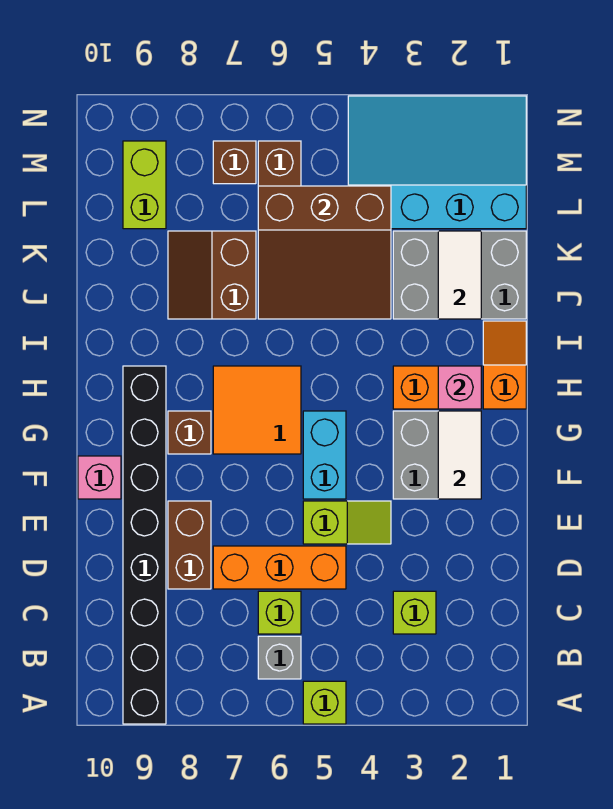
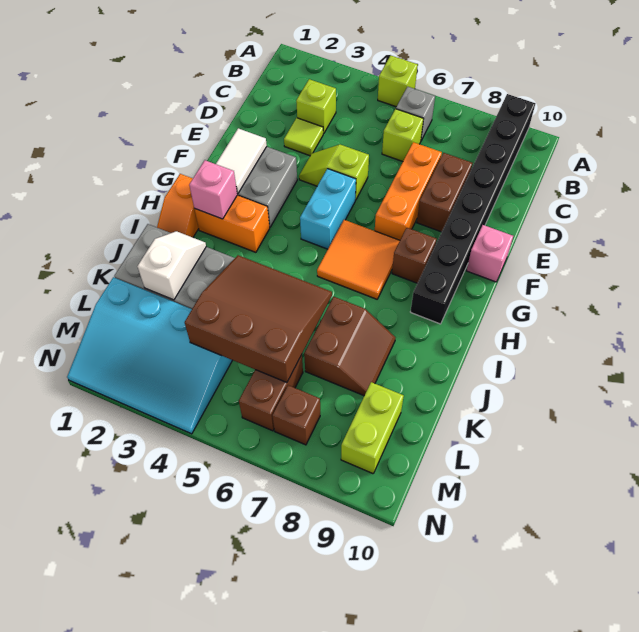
none -> lime tile D3 level 1
orange brick D5:D7 level 1 -> orange brick D7:F7 level 1
white tile J2:K2 level 2 -> white slope J2:K2 level 2 top K

